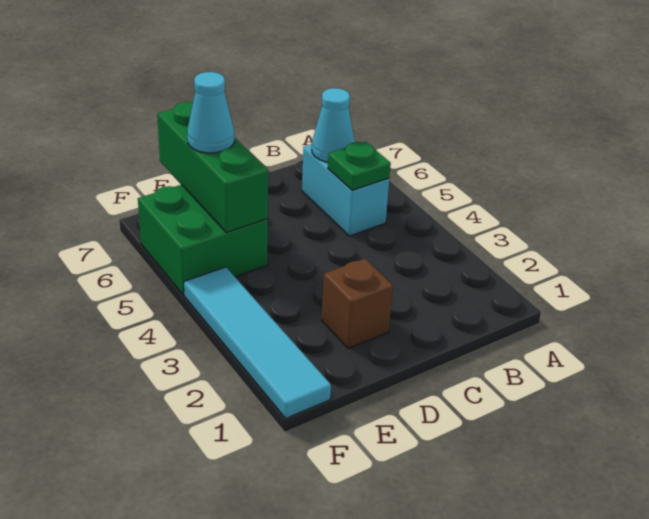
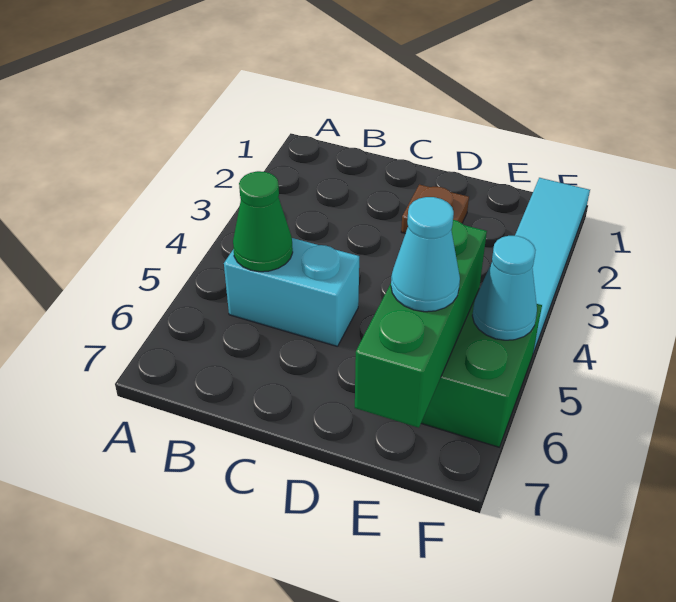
cyan brick B5:B6 level 1 -> cyan brick B5:C5 level 1
green plate B5 level 2 -> green cone B5 level 2
cyan cone B6 level 2 -> cyan cone F5 level 2
brown brick D2 level 1 -> brown plate D2 level 1

